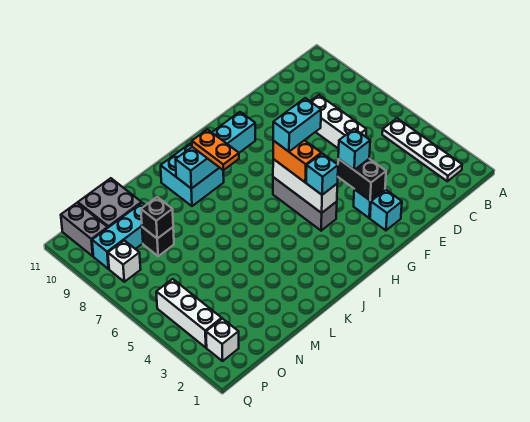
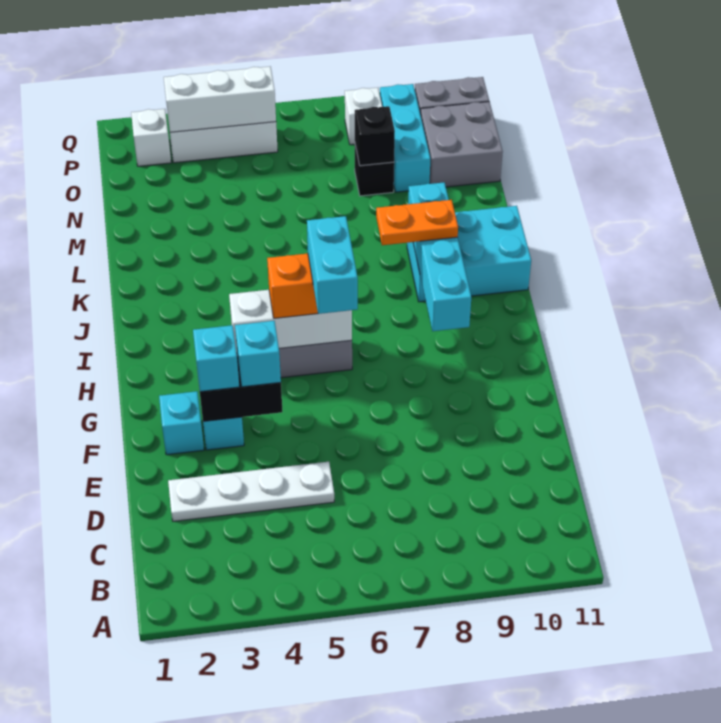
white plate B2:B5 level 1 -> white plate D2:D5 level 1
white brick D6:D8 level 1 -> white brick P3:P5 level 2
cyan brick H4 level 3 -> cyan brick F3 level 3
cyan brick J9:K10 level 1 -> cyan brick J9:K11 level 1

